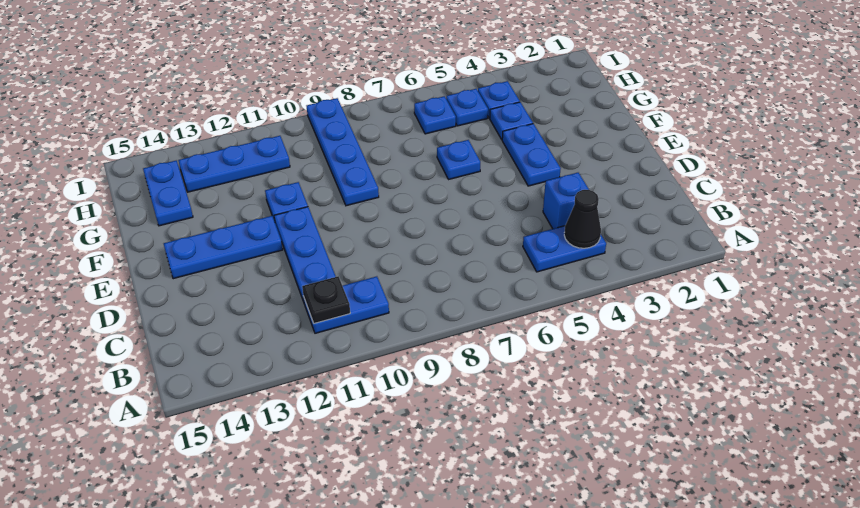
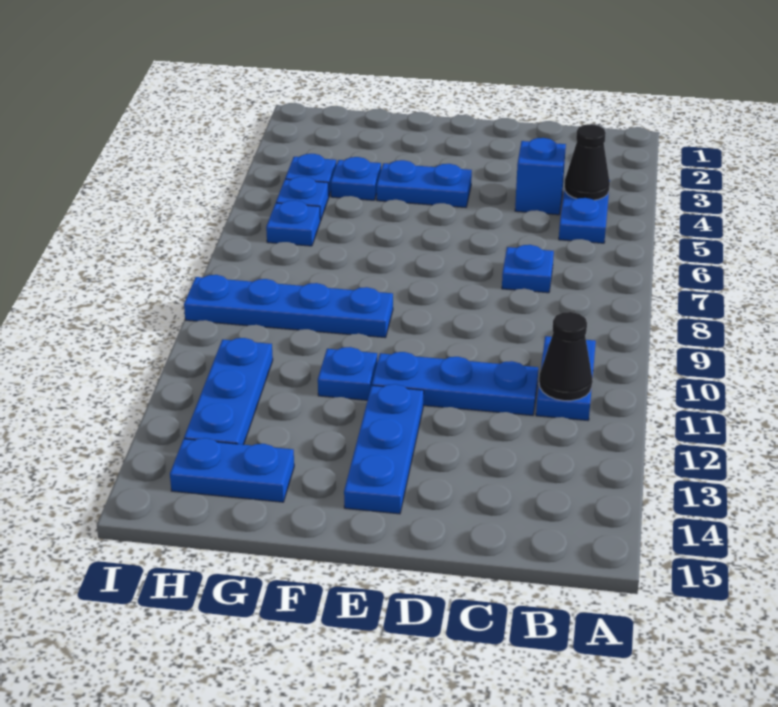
black plate B11 level 2 -> black cone B11 level 2
blue plate F6 level 1 -> blue plate C7 level 1

